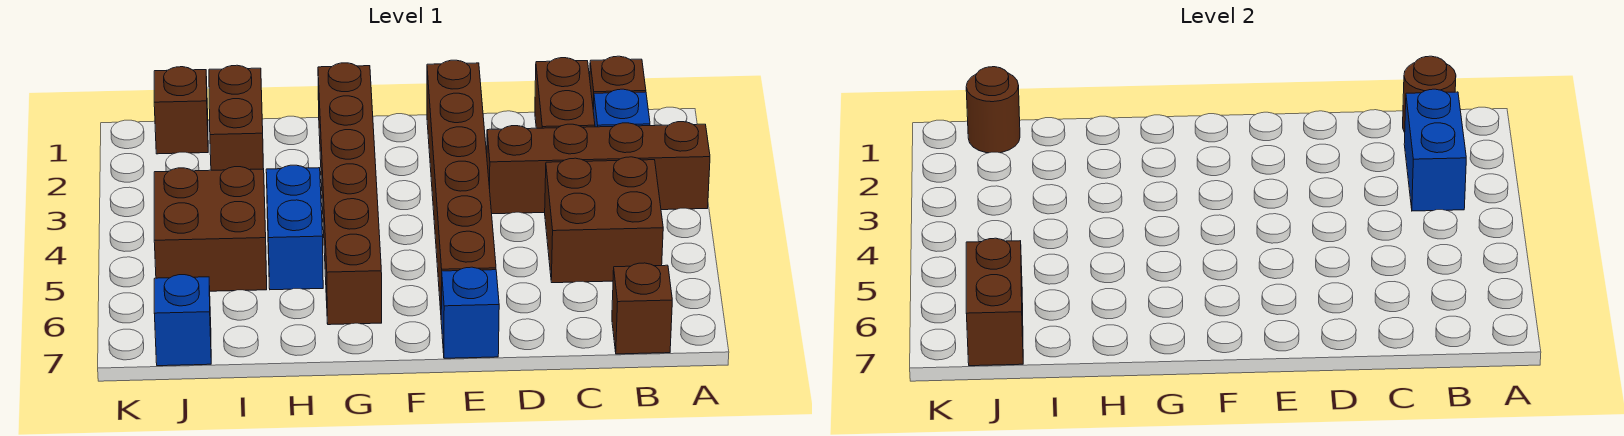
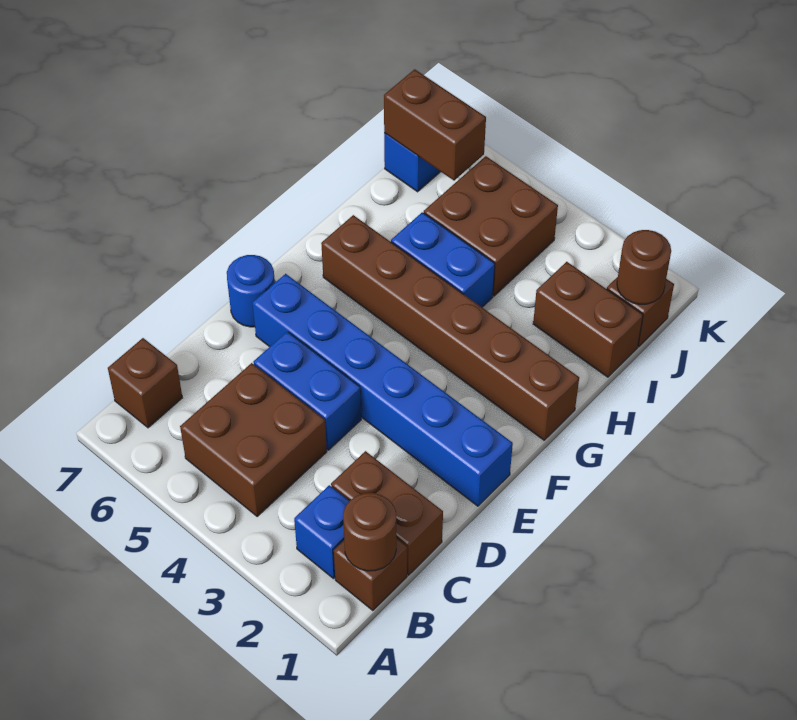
brown brick A3:D3 level 1 -> none
blue brick B2:B3 level 2 -> blue brick D4:D5 level 1
brown brick E1:E6 level 1 -> blue brick E1:E6 level 1
blue brick E7 level 1 -> blue round brick E7 level 1

